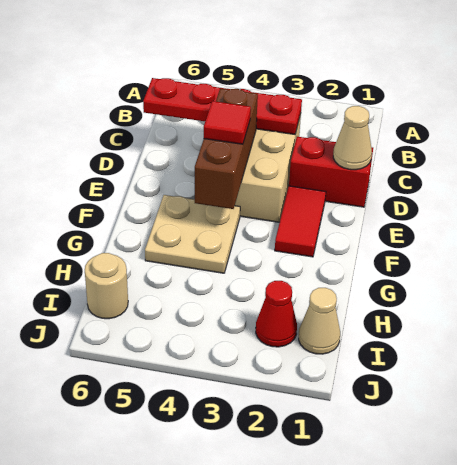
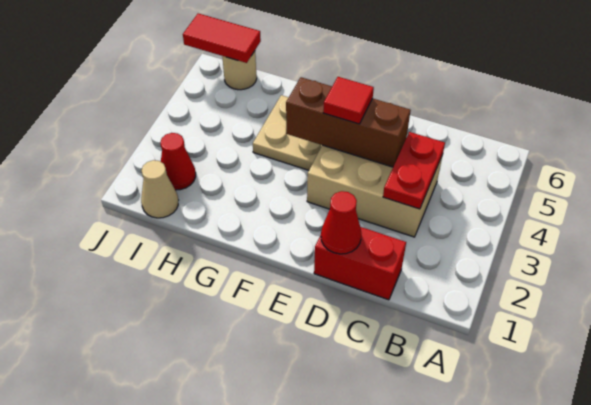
red plate C3:C6 level 2 -> red plate C3:C4 level 2
red brick D1:D2 level 1 -> red brick C1:D1 level 1
tan cone D1 level 2 -> red cone D1 level 2
red tile E2:F2 level 1 -> red tile I6:J6 level 2

